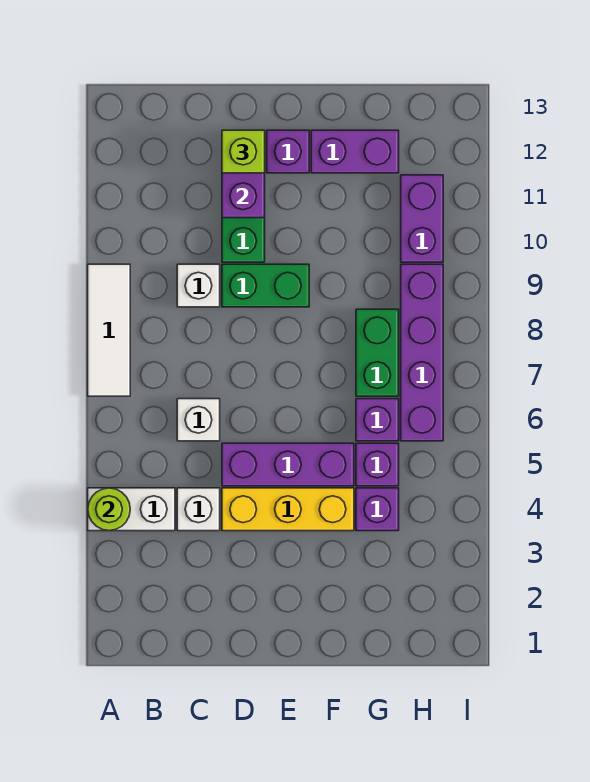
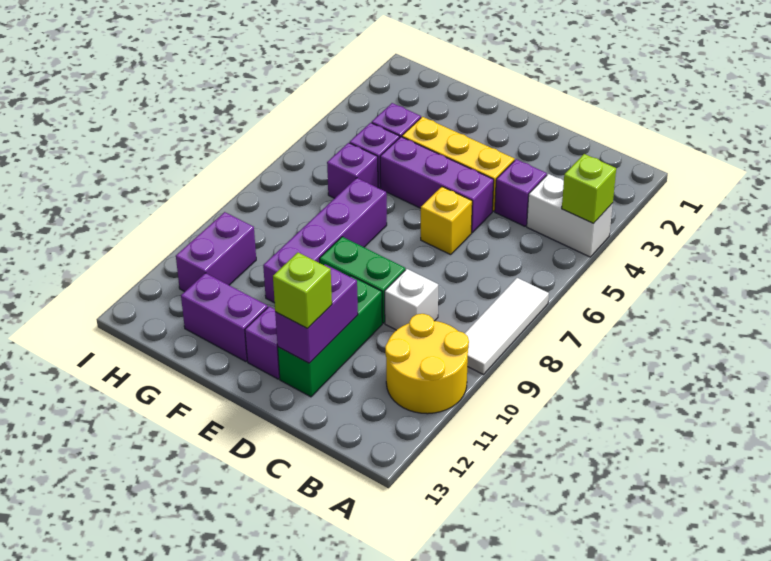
lime round brick A4 level 2 -> lime brick A4 level 2
none -> yellow round brick A10:B11 level 1
white brick C4 level 1 -> purple brick C4 level 1
white brick C6 level 1 -> none
none -> yellow brick D6 level 1
green brick G7:G8 level 1 -> none
purple brick H6:H9 level 1 -> purple brick F7:F10 level 1

